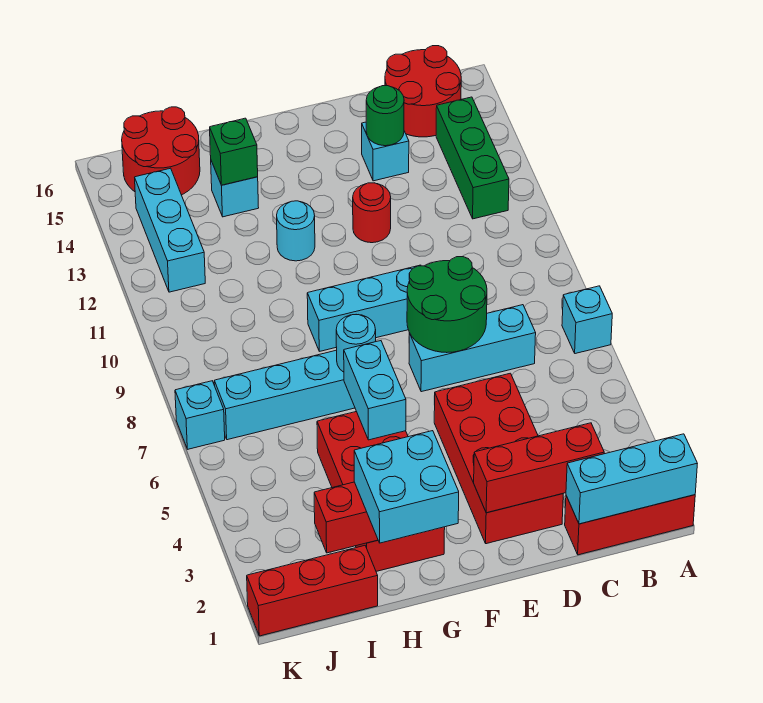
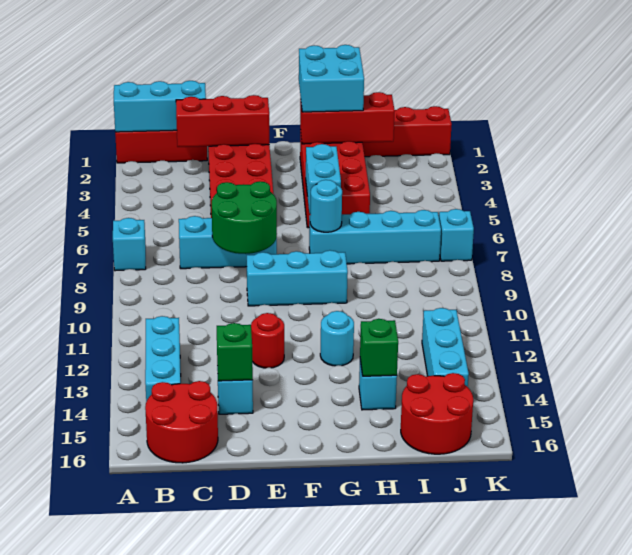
green brick B12:B14 level 1 -> cyan brick B12:B14 level 1
green round brick D14 level 2 -> green brick D14 level 2

